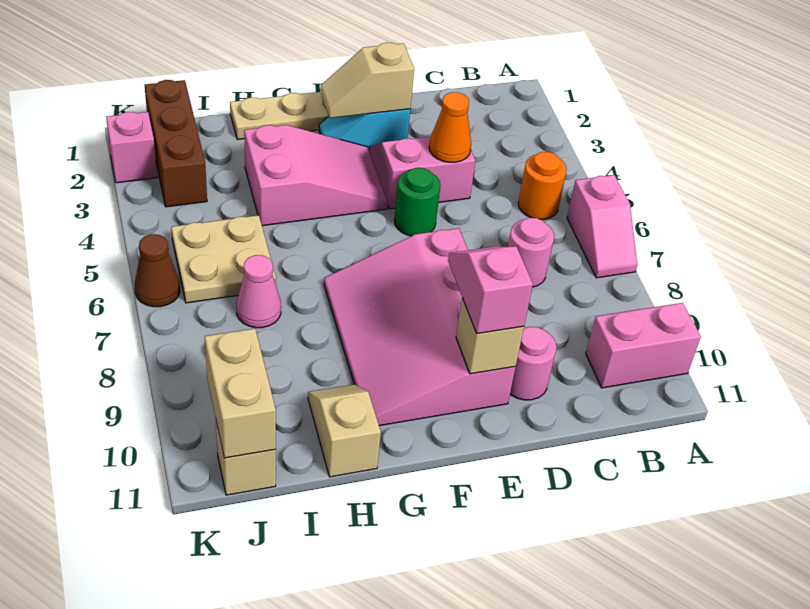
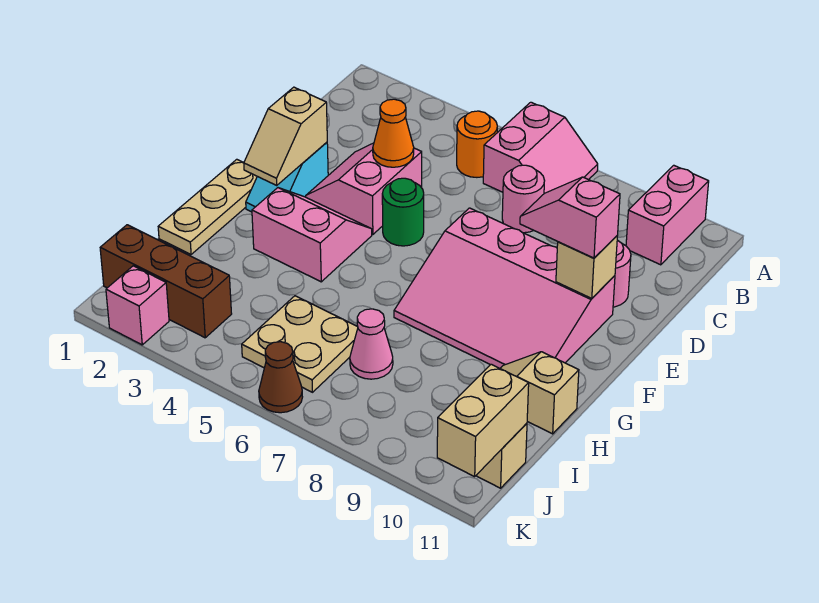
pink slope A6:A7 level 1 top 6 -> pink slope A6:B7 level 1 top 6
pink slope F3:H4 level 1 top H -> pink slope F3:G4 level 1 top G
tan brick J10:J11 level 2 -> tan brick J11:K11 level 2

